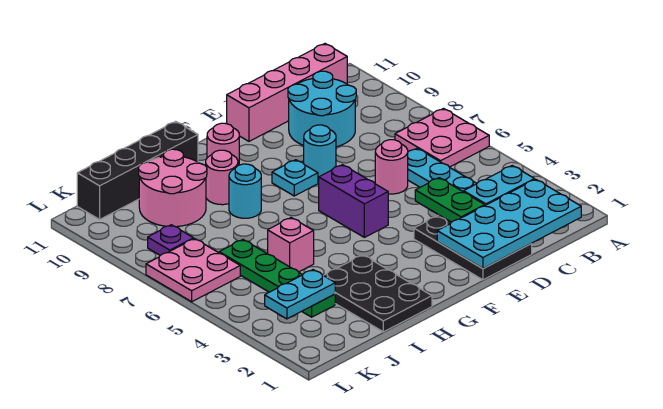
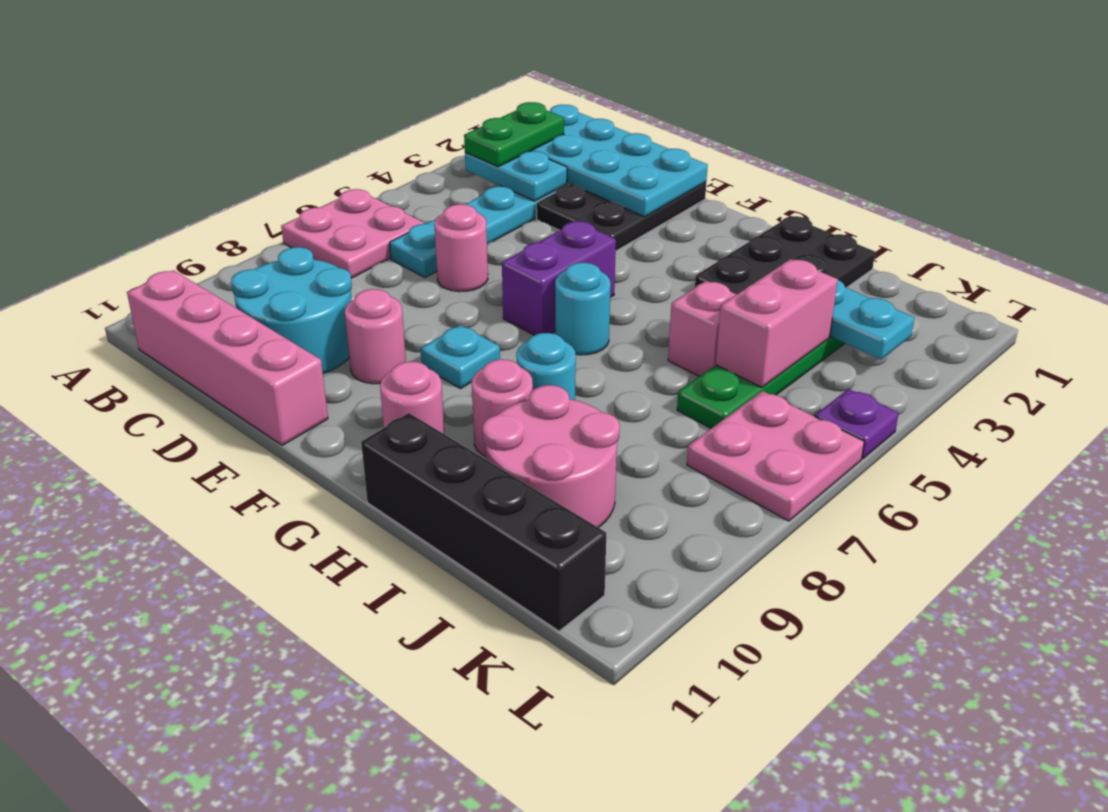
green plate D3:D4 level 2 -> green plate B2:B3 level 3
cyan round brick E8 level 1 -> cyan round brick G6 level 1
none -> pink round brick E9 level 1
none -> pink brick J4:J5 level 2
purple plate K8 level 1 -> purple plate L5 level 1

